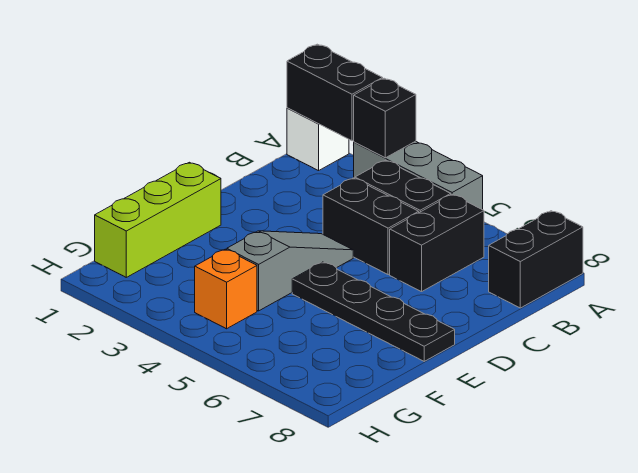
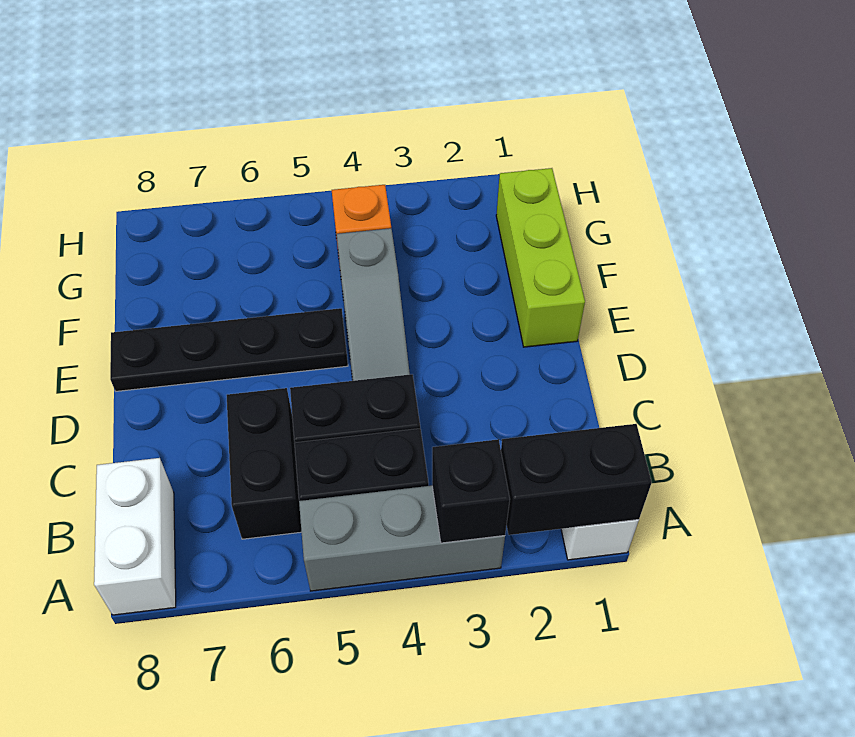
black brick A8:B8 level 1 -> white brick A8:B8 level 1

